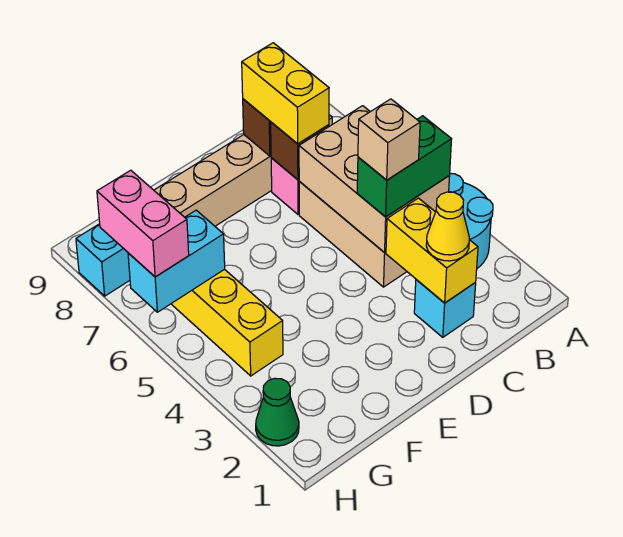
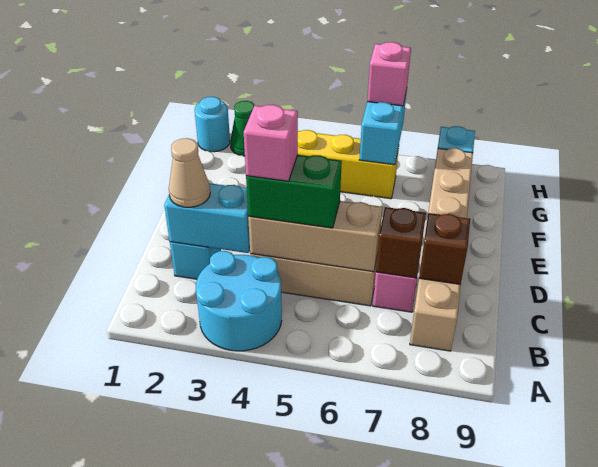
tan brick B4:C6 level 2 -> tan brick C4:C6 level 2
green brick B4:C4 level 3 -> green brick C4:C5 level 3
yellow brick C2:C3 level 2 -> cyan brick C2:C3 level 2
yellow cone C2 level 3 -> tan cone C2 level 3
tan brick C4 level 4 -> pink brick C4 level 4
yellow brick C7:C8 level 3 -> none
none -> cyan round brick H1 level 1
pink brick H6:H7 level 3 -> pink brick H6 level 3

